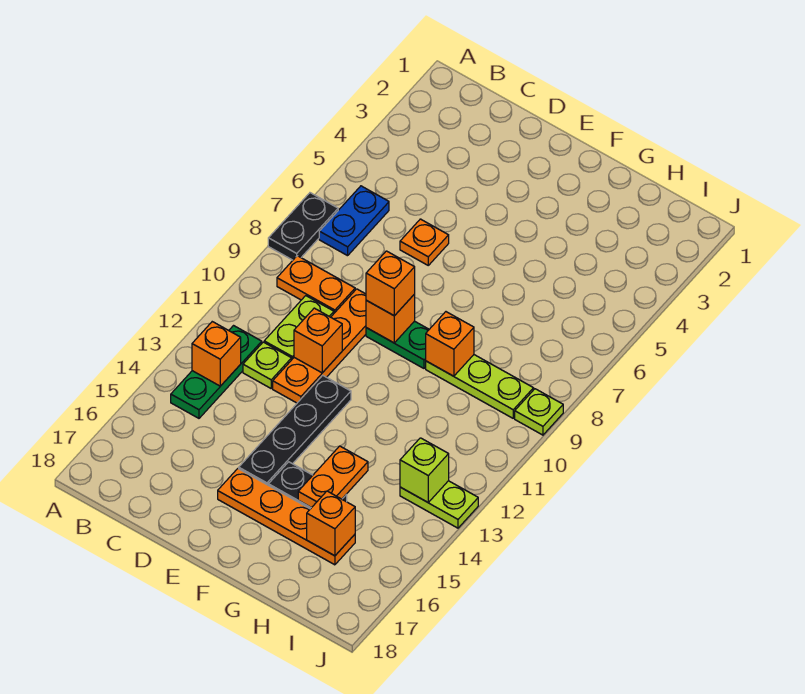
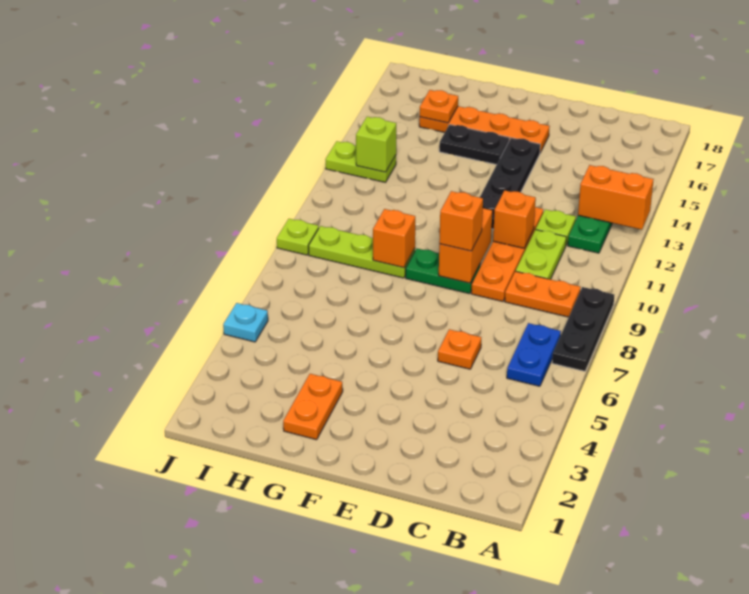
black plate A7:A8 level 1 -> black plate A7:A9 level 1
orange brick B13 level 2 -> orange brick A13:B13 level 2
orange brick E9 level 2 -> orange brick E9:E10 level 2
orange plate G14:G15 level 2 -> orange plate G2:G3 level 1
orange brick H16 level 2 -> orange plate H16 level 2
none -> cyan plate J5 level 1

